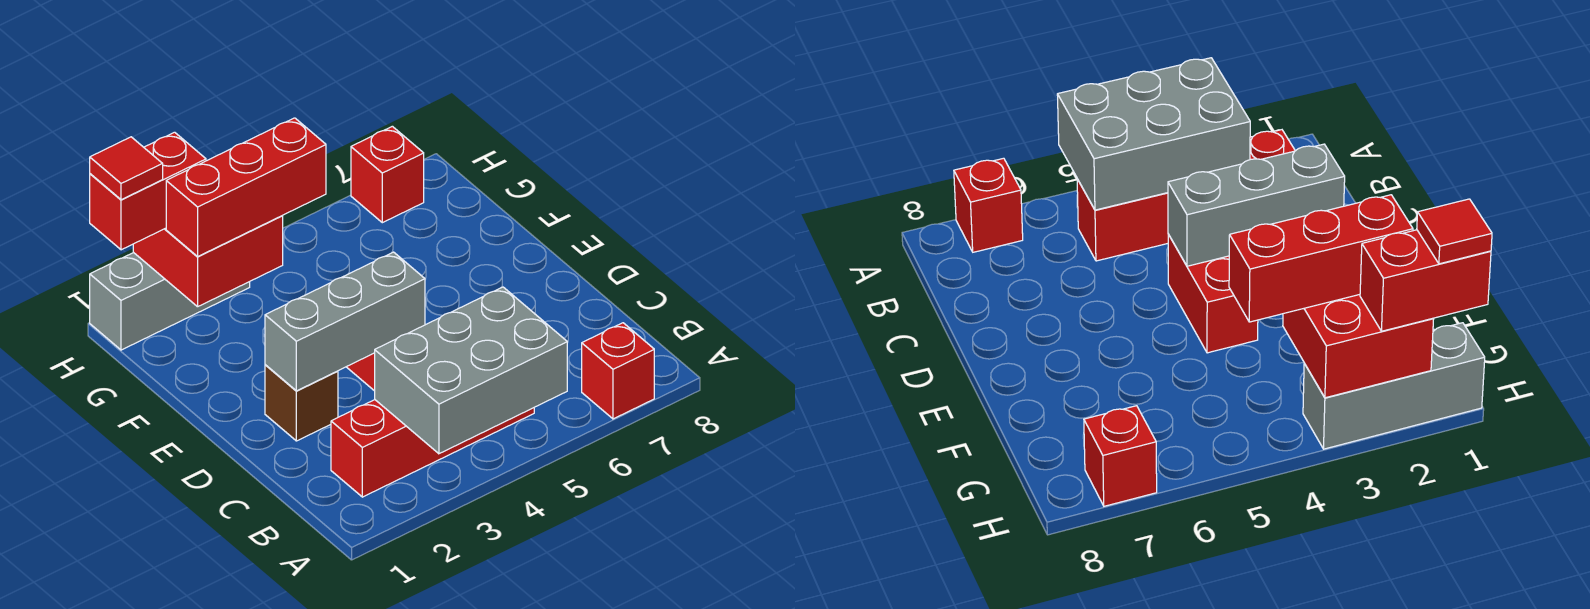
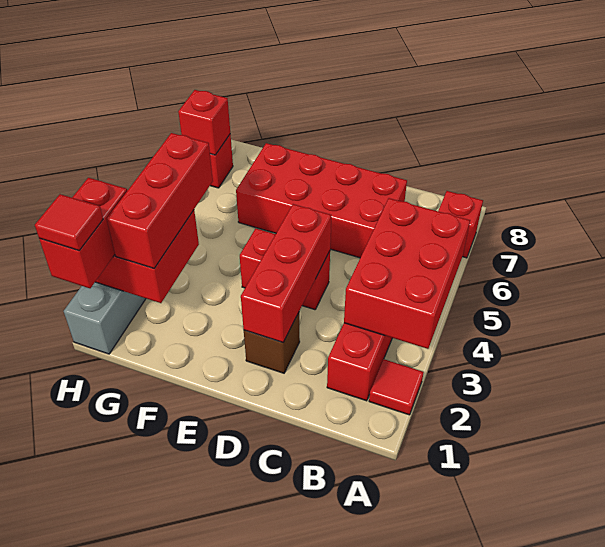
none -> red tile A2 level 1
grey brick A3:B5 level 2 -> red brick A3:B5 level 2
none -> red brick C6:F7 level 1
grey brick D2:D4 level 2 -> red brick D2:D4 level 2
none -> red brick H7 level 2

